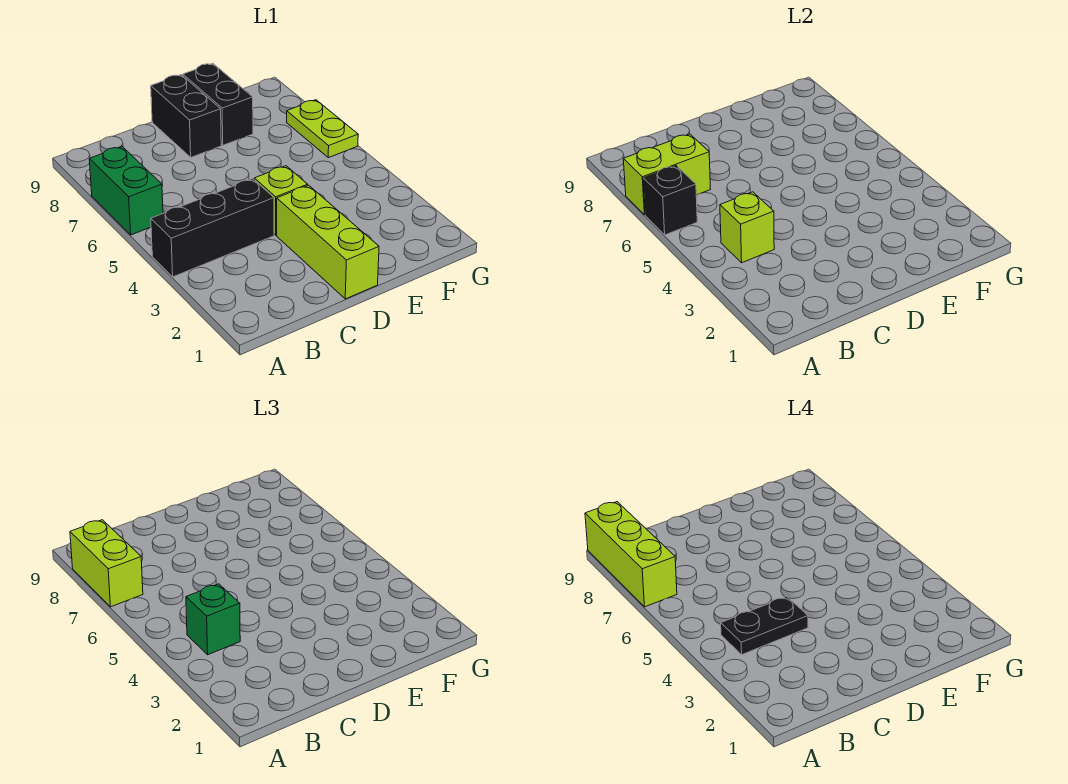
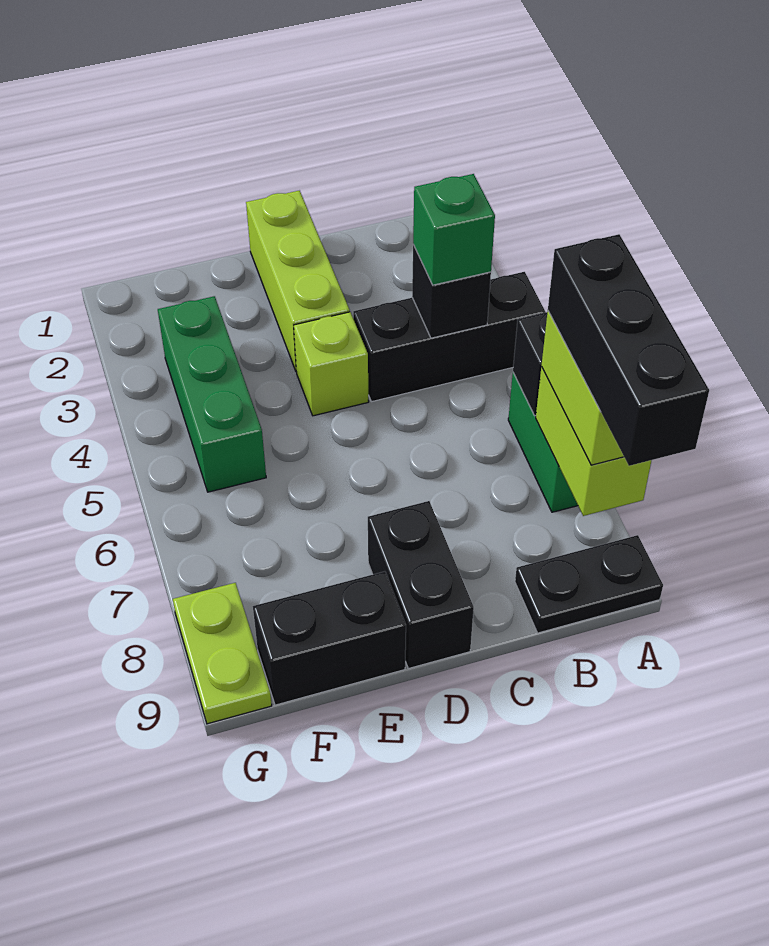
lime brick A7:B7 level 2 -> lime brick A7:A8 level 2
lime brick A7:A9 level 4 -> black brick A7:A9 level 4
lime brick B4 level 2 -> black brick B4 level 2
black plate B4:C4 level 4 -> black plate A9:B9 level 1
black brick E8:E9 level 1 -> black brick E9:F9 level 1
none -> green brick F3:F5 level 1
lime plate G6:G7 level 1 -> lime plate G8:G9 level 1

